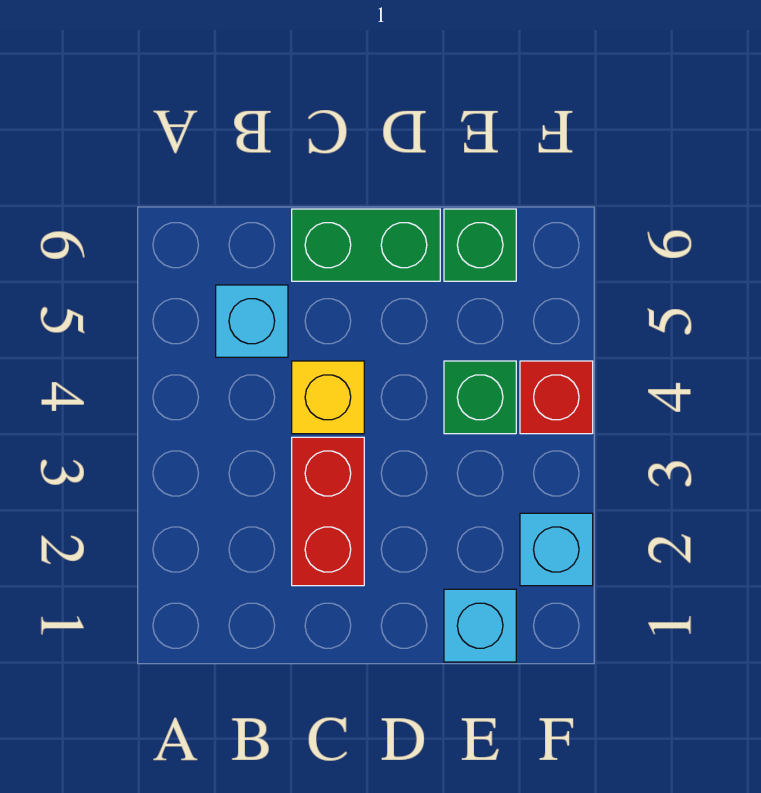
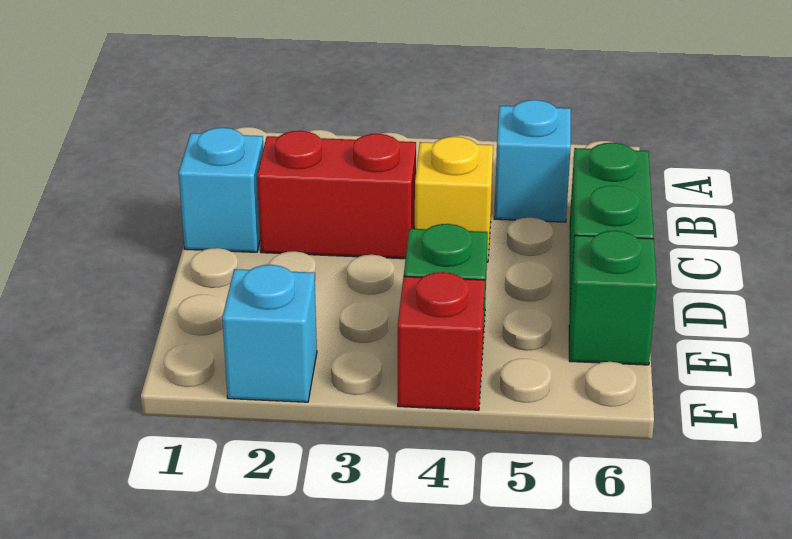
cyan brick E1 level 1 -> cyan brick C1 level 1

